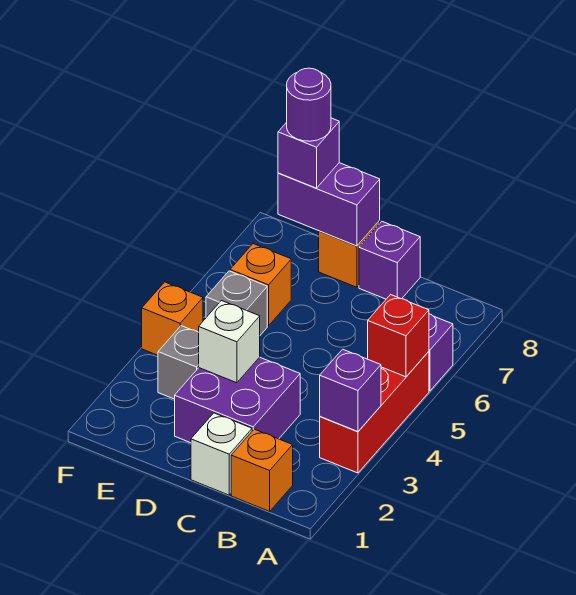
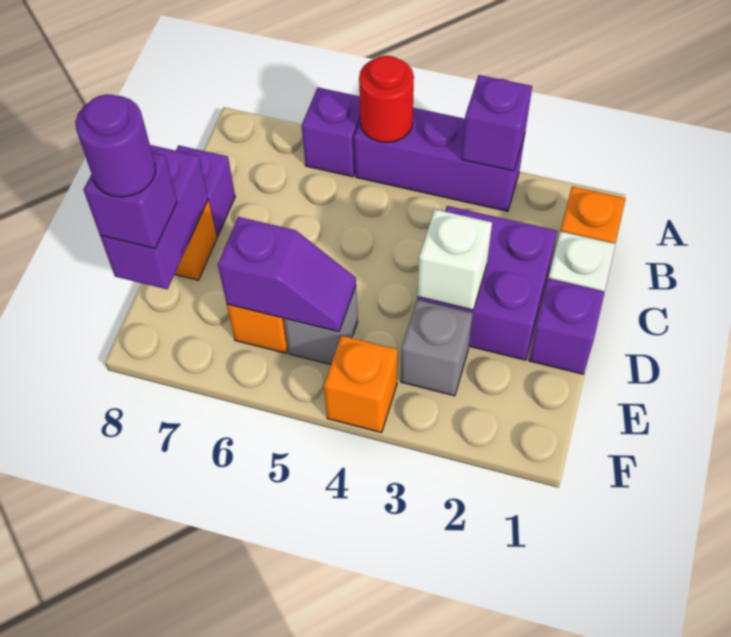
red brick A3:A5 level 1 -> purple brick A3:A5 level 1
red brick A5 level 2 -> red round brick A5 level 2
none -> purple brick D1 level 1
none -> purple slope E5:E6 level 2 top 6

